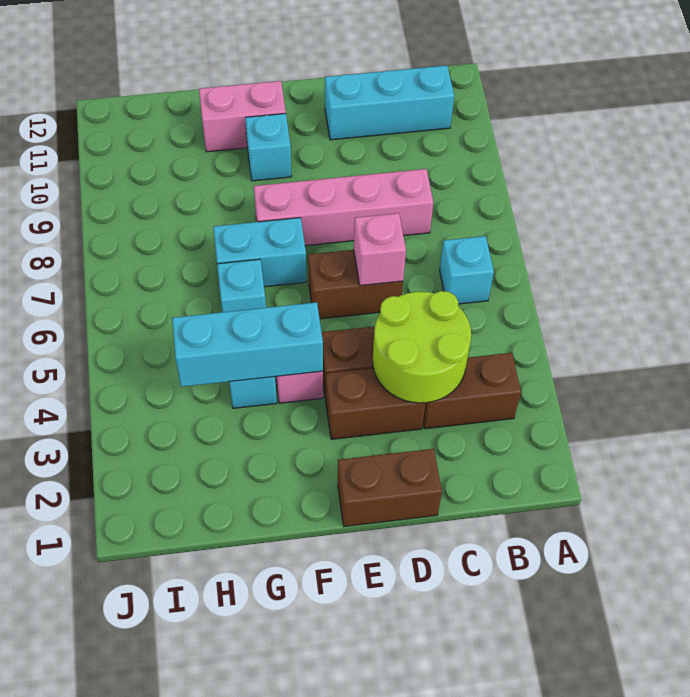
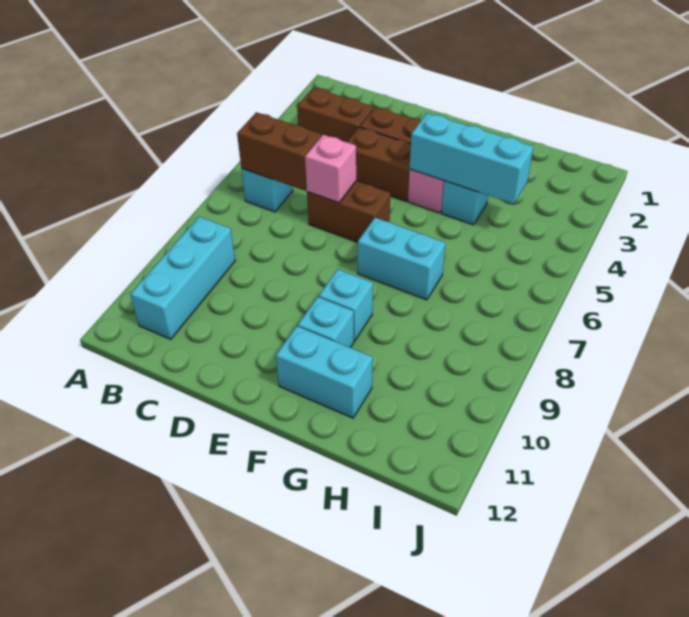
cyan brick B11:D11 level 1 -> cyan brick B9:B11 level 1
lime round brick C3:D4 level 2 -> none
pink brick C8:F8 level 1 -> none
brown brick D1:E1 level 1 -> brown brick B6:C6 level 2
pink brick F11:G11 level 1 -> cyan brick F11:G11 level 1
cyan brick G6 level 1 -> cyan brick F9 level 1

